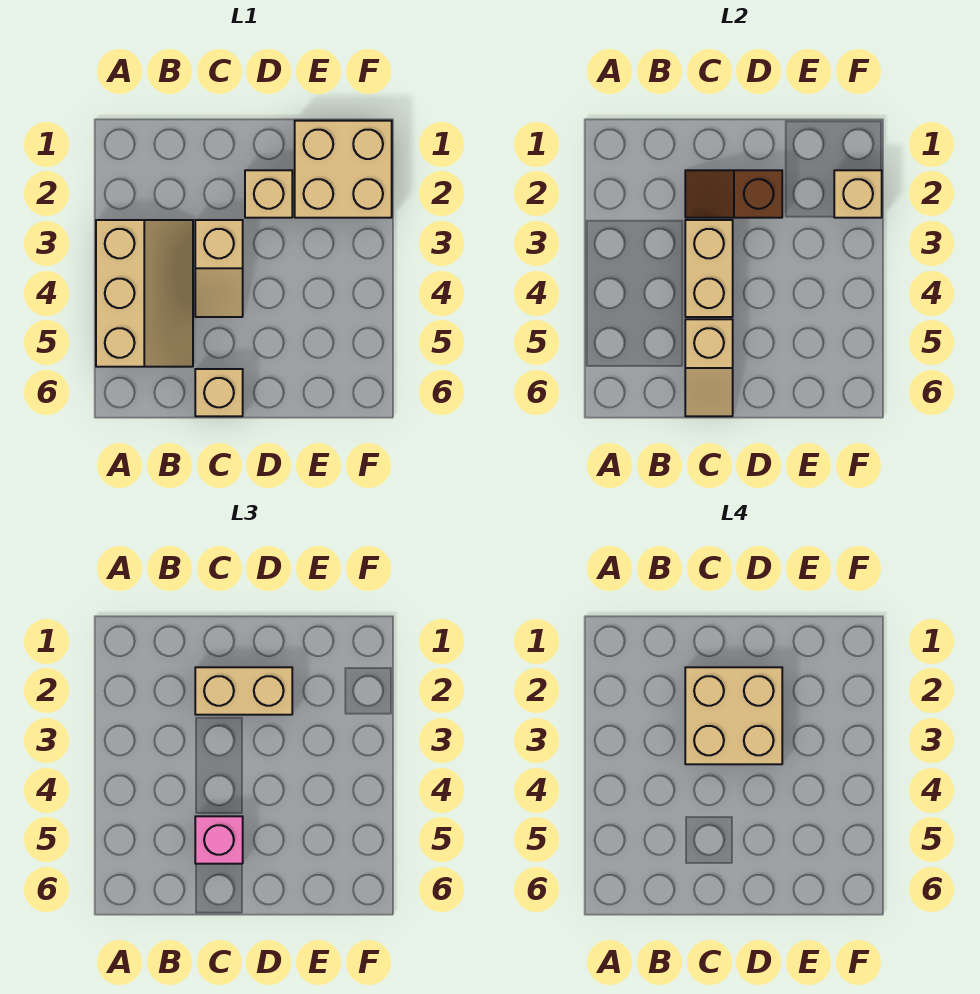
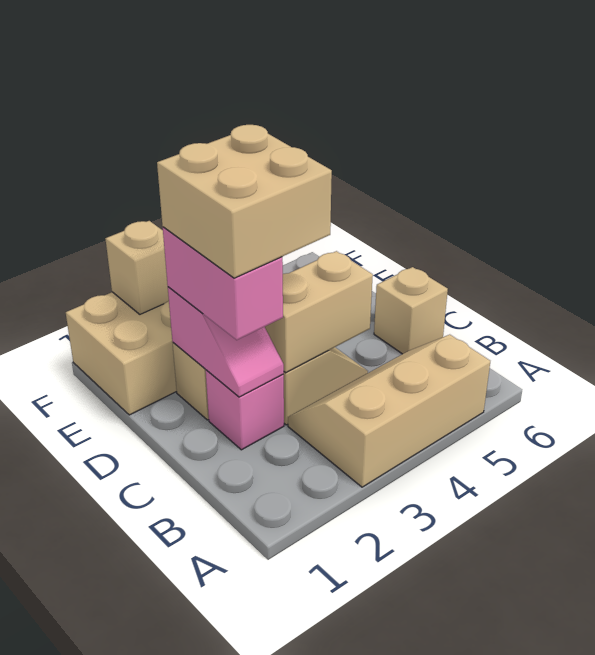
brown slope C2:D2 level 2 top D -> pink slope C2:D2 level 2 top D
tan brick C2:D2 level 3 -> pink brick C2:D2 level 3
tan slope C5:C6 level 2 top 5 -> none
pink brick C5 level 3 -> pink brick C2 level 1

